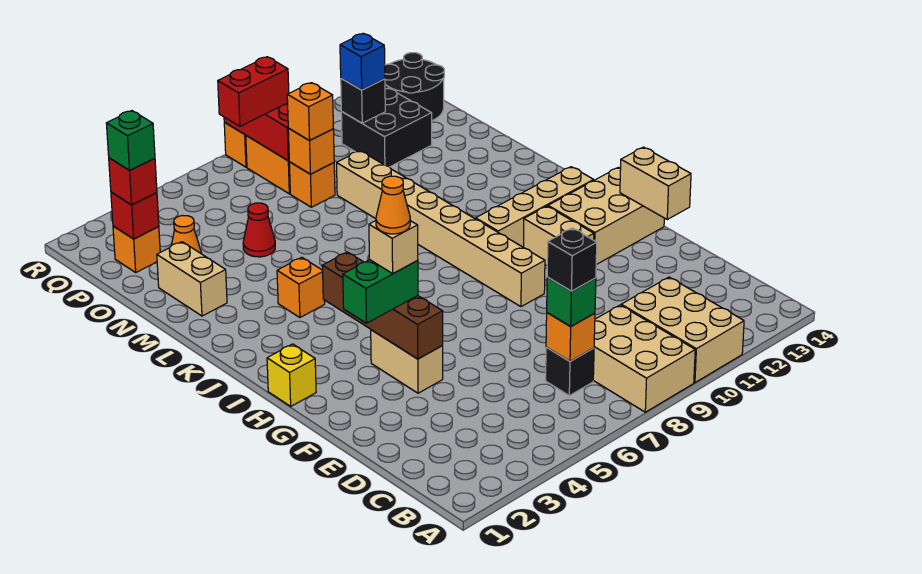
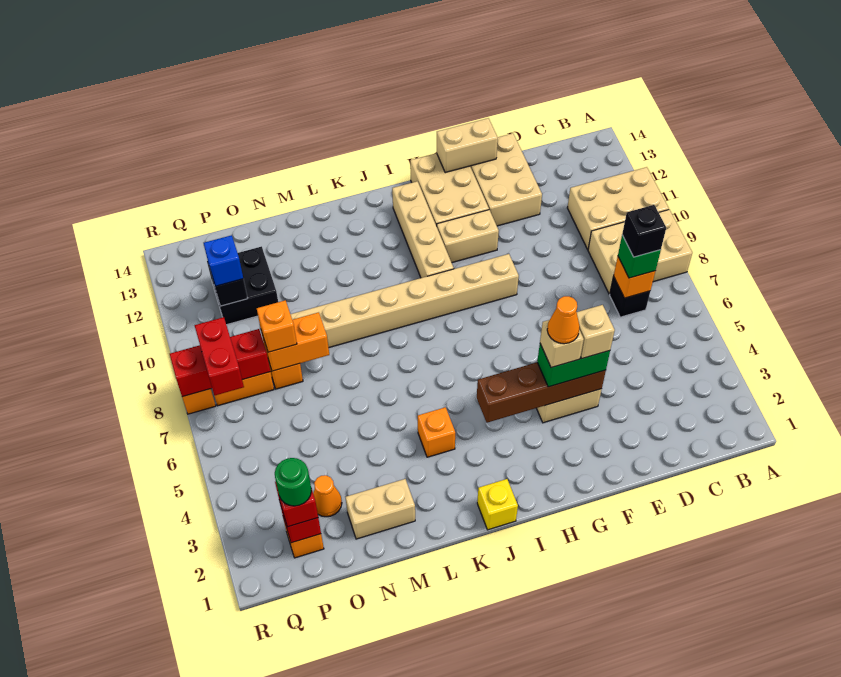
none -> tan brick E12:F14 level 1
none -> tan brick F4 level 4
green brick G3:G4 level 3 -> green brick F4:G4 level 3
yellow brick H1 level 1 -> yellow brick J1 level 1
red cone N5 level 1 -> none
orange brick O8 level 2 -> orange brick N8:O8 level 2
green brick P2 level 4 -> green round brick P2 level 4
black round brick P13:Q14 level 1 -> none

